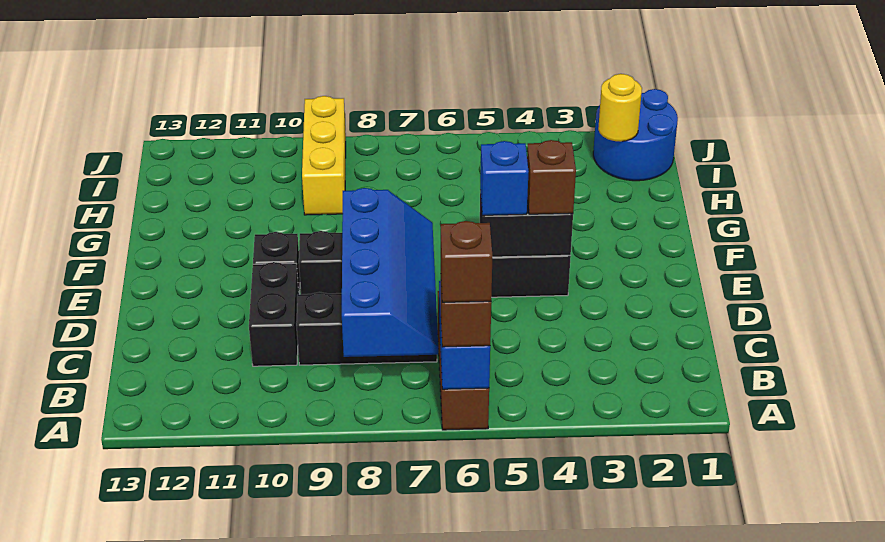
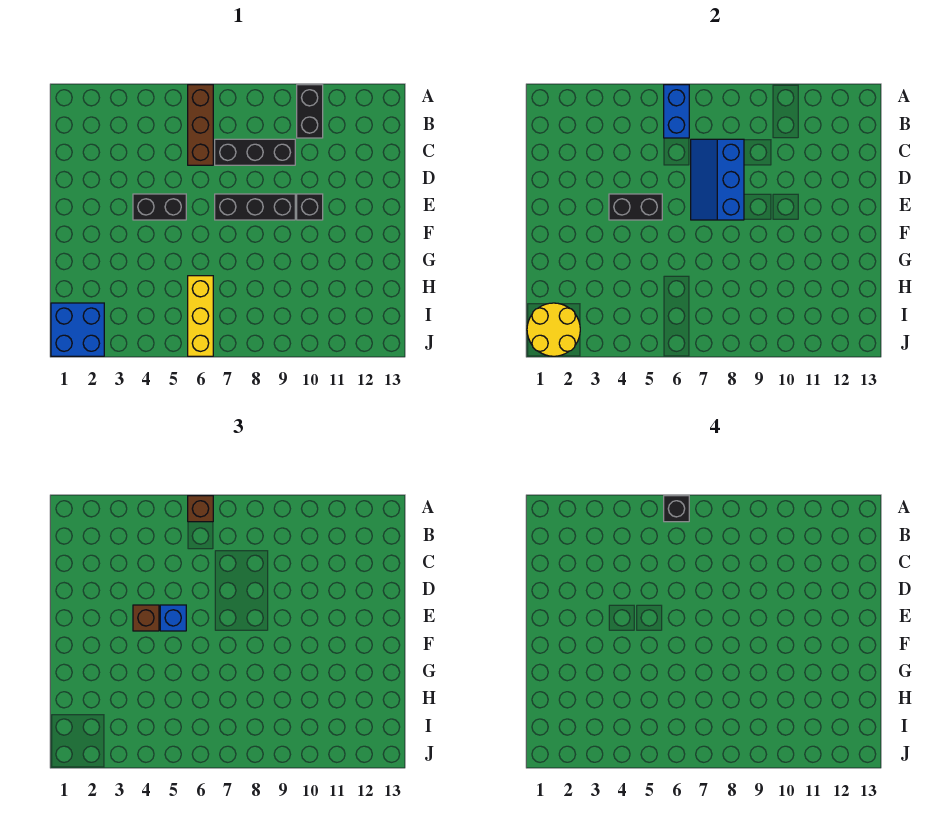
brown brick A6 level 4 -> black brick A6 level 4
blue slope B7:E8 level 2 top 8 -> blue slope C7:E8 level 2 top 8
black brick C10:D10 level 1 -> black brick A10:B10 level 1
yellow brick H9:J9 level 1 -> yellow brick H6:J6 level 1
blue round brick I1:J2 level 1 -> blue brick I1:J2 level 1
yellow round brick I2 level 2 -> yellow round brick I1:J2 level 2

